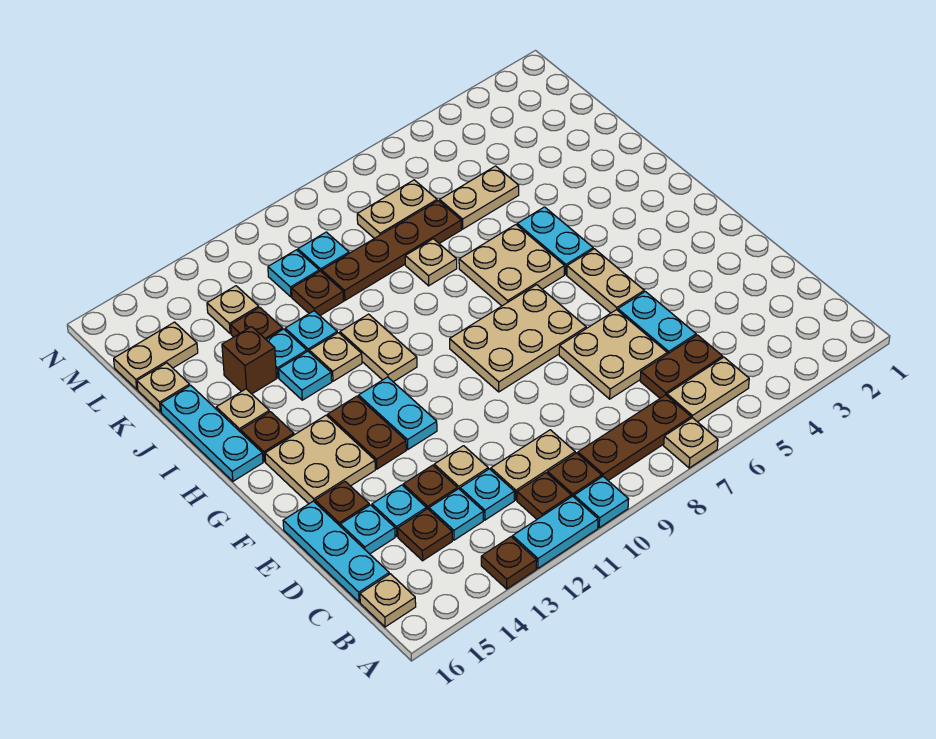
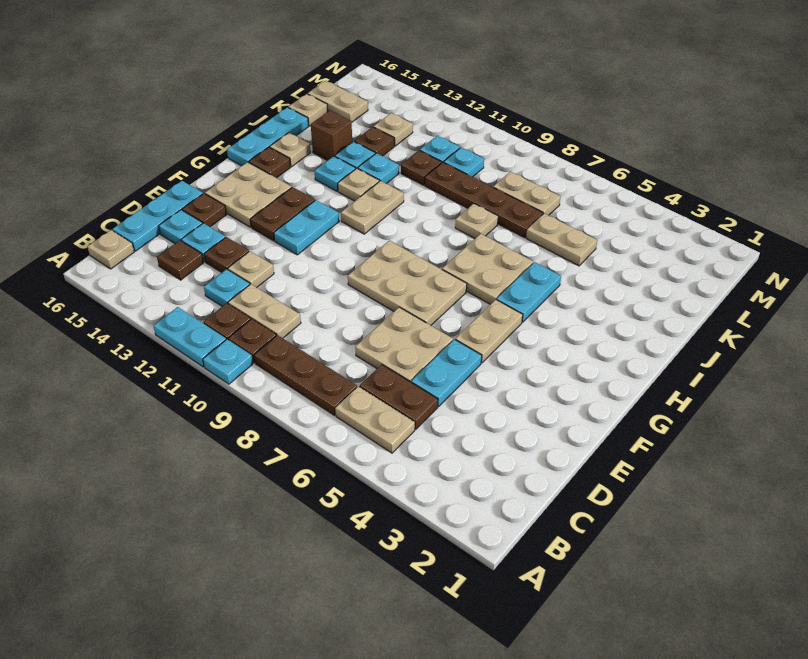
tan plate A7 level 1 -> none
brown plate A13 level 1 -> none
cyan plate C13 level 1 -> none

